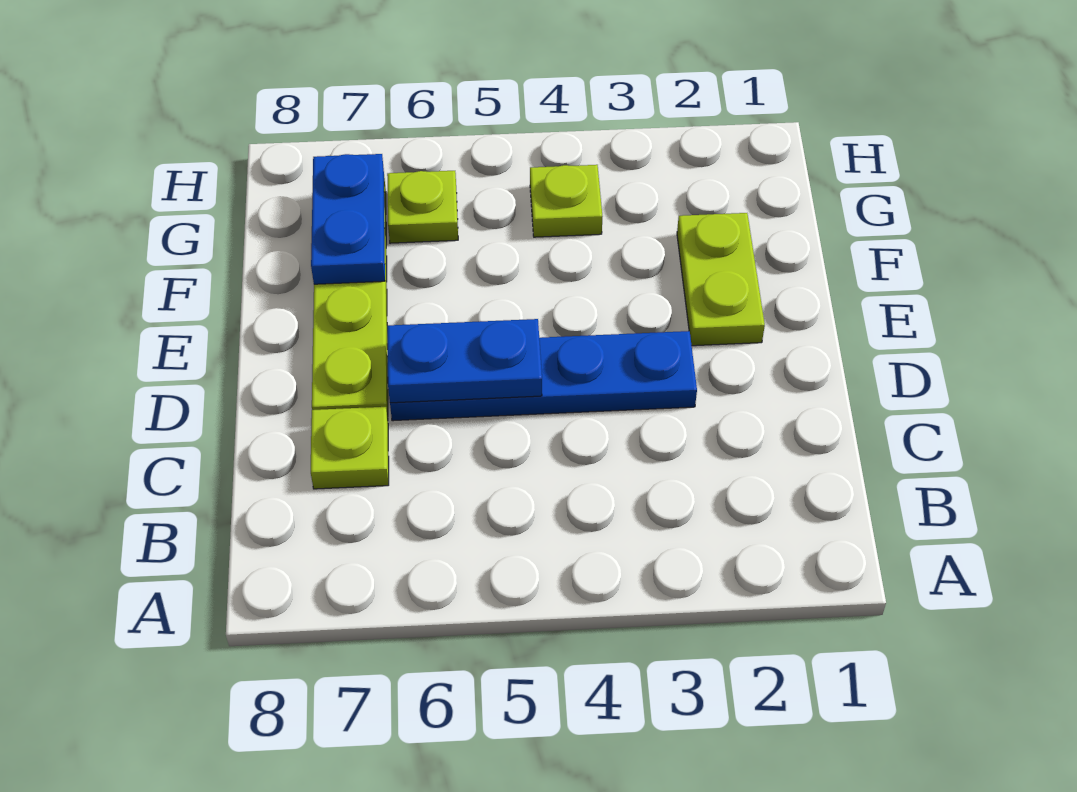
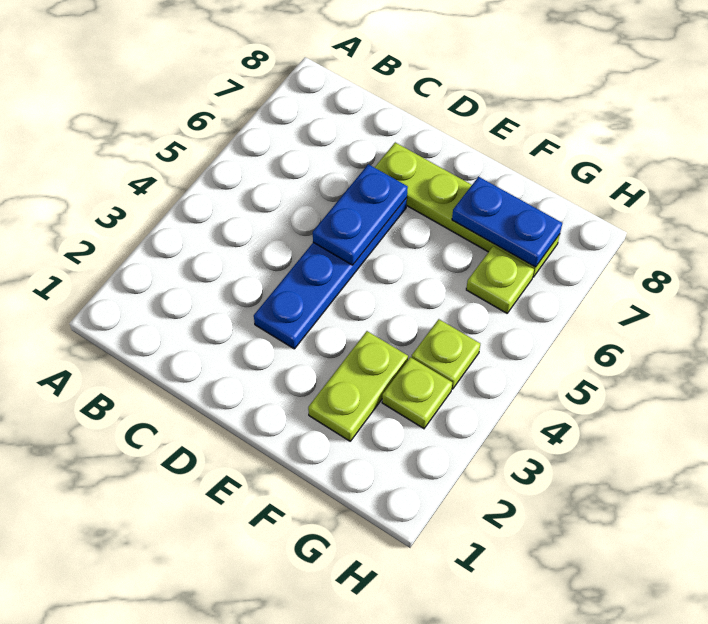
lime plate C7 level 1 -> lime plate G3 level 1
lime plate E2:F2 level 1 -> lime plate F2:F3 level 1

